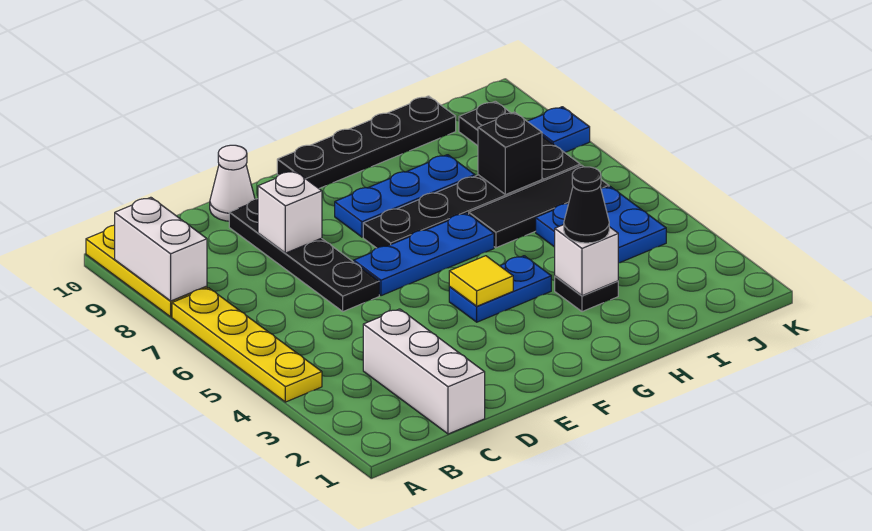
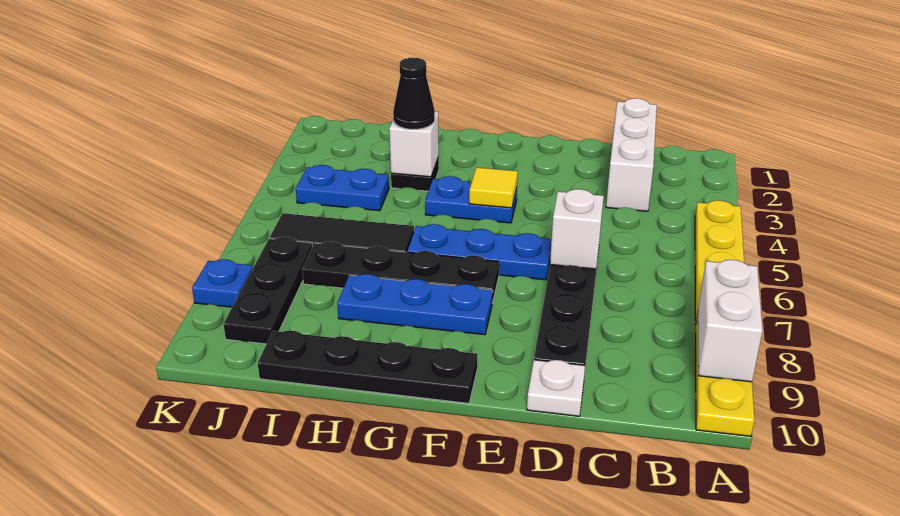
white brick D8 level 2 -> white brick D6 level 2
white cone D10 level 1 -> white plate D10 level 1
blue plate I4:J5 level 1 -> blue plate I4:J4 level 1
black brick I7 level 2 -> none

